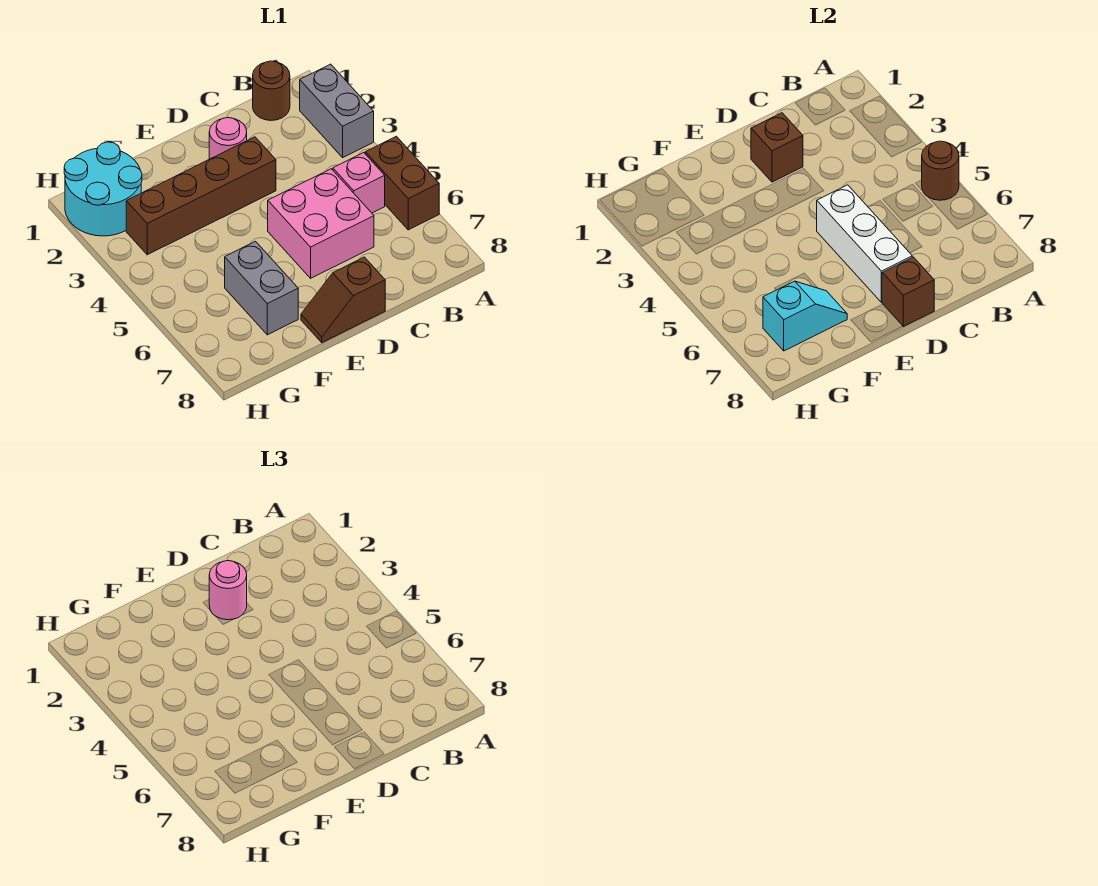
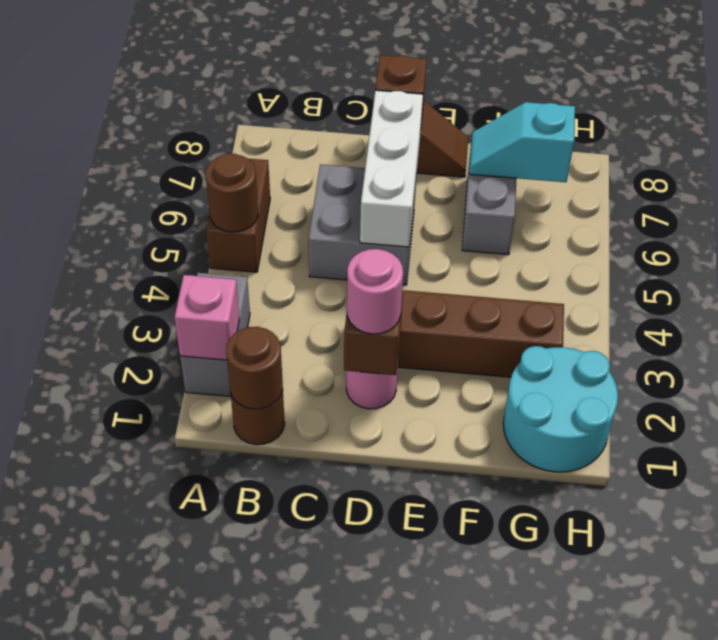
none -> brown round brick B1 level 2
pink brick B5 level 1 -> pink brick A2 level 2
pink brick C5:D6 level 1 -> grey brick C5:D6 level 1

